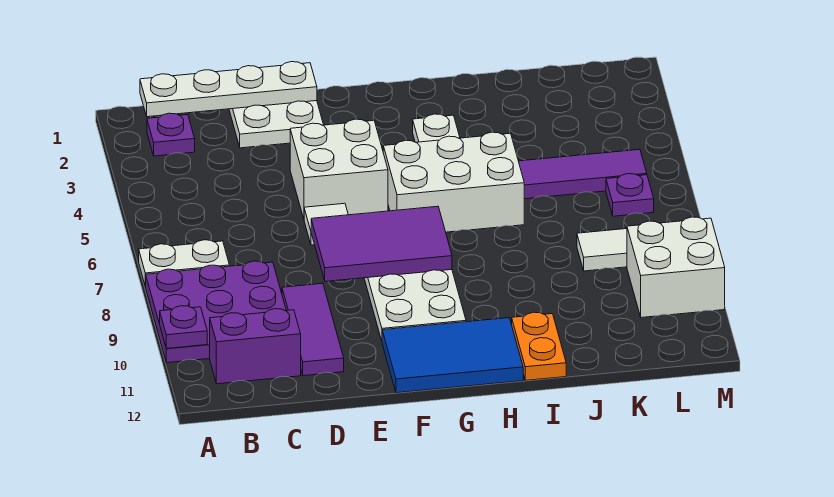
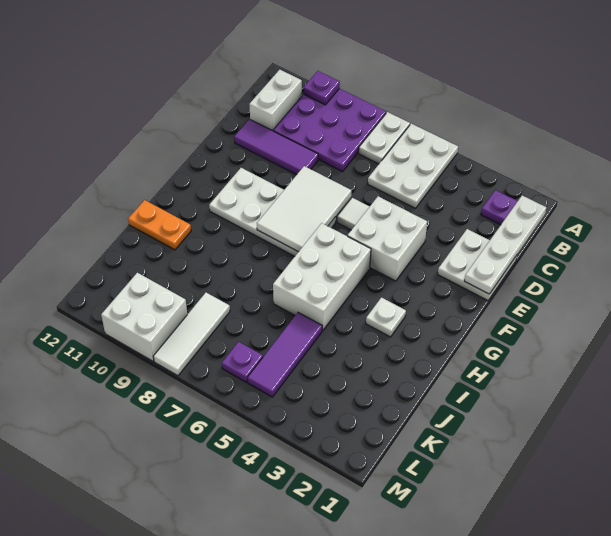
none -> white plate A5:C6 level 1
purple brick B11:C11 level 1 -> white brick B11:C11 level 1
purple tile E7:G8 level 2 -> white tile E7:G8 level 2
blue tile F11:H12 level 1 -> none

